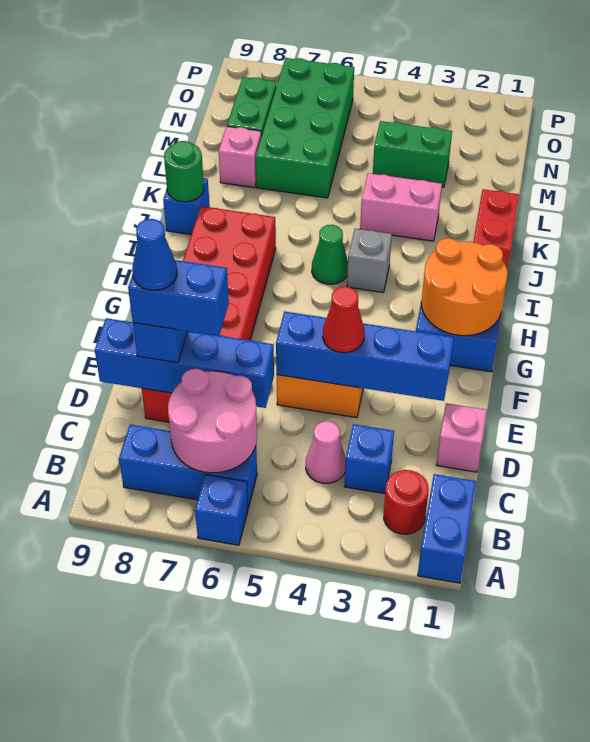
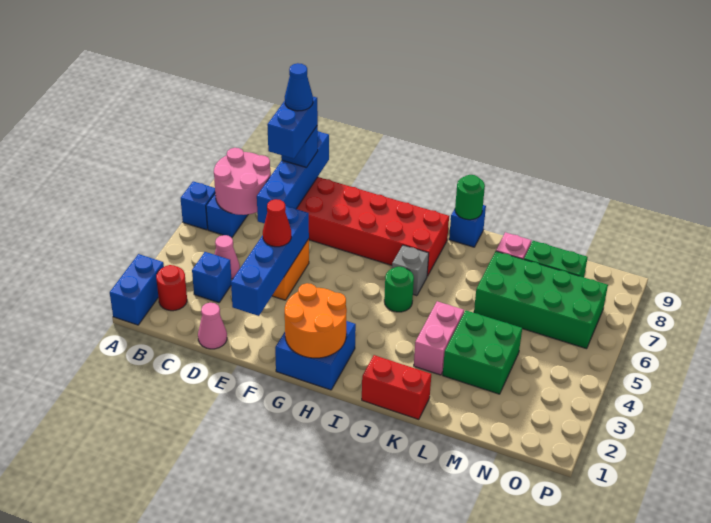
blue brick A1:B1 level 1 -> blue brick A1:A2 level 1
pink brick D1 level 1 -> pink cone D1 level 1
grey brick I4 level 1 -> grey brick I6 level 1
green cone I5 level 1 -> green round brick I5 level 1
green brick M3:M4 level 1 -> green brick L3:M4 level 1

